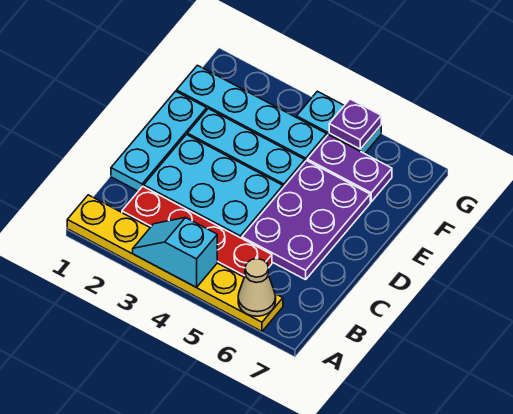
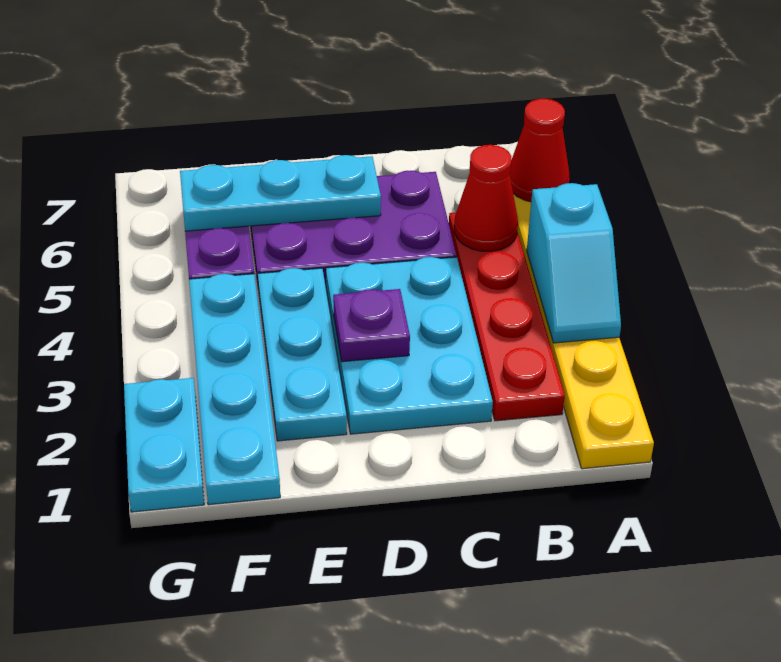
tan cone A6 level 2 -> red cone A6 level 2
none -> red cone B5 level 2
cyan plate C1:E1 level 1 -> cyan plate D6:F6 level 2
cyan plate G4:G5 level 1 -> cyan plate G1:G2 level 1
purple plate G5 level 2 -> purple plate D3 level 2

